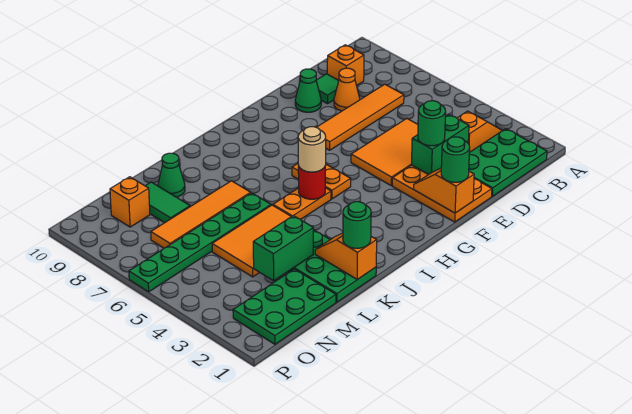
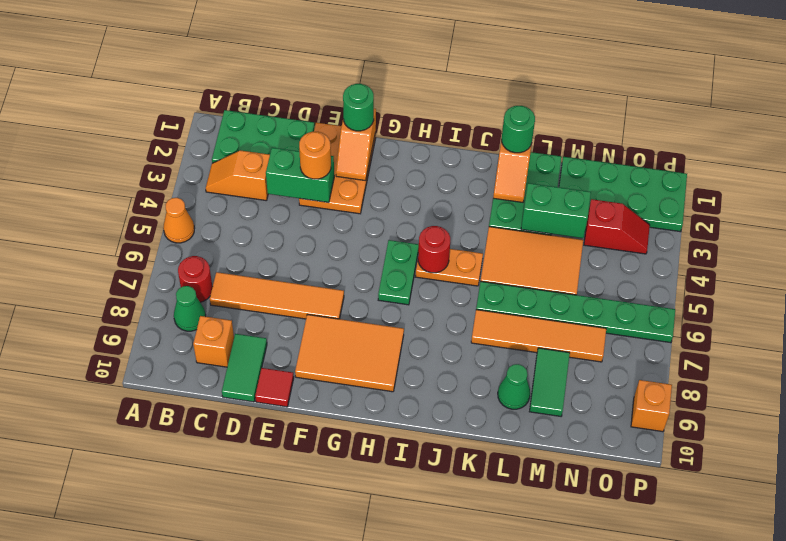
none -> red round brick B7 level 1
orange tile D4:F5 level 1 -> orange tile F8:H9 level 1
orange cone D8 level 1 -> orange cone A5 level 1
green tile D9 level 1 -> green tile D9:D10 level 1
green round brick E3 level 3 -> orange round brick E3 level 3
green cone E9 level 1 -> green cone B8 level 1
none -> red tile E10 level 1
orange plate H5:H6 level 1 -> green plate H5:H6 level 1
tan round brick I5 level 3 -> none
green plate M1:O2 level 1 -> green plate M1:P2 level 1
none -> red slope N3:O3 level 1 top N
orange brick N9 level 1 -> orange brick P9 level 1

